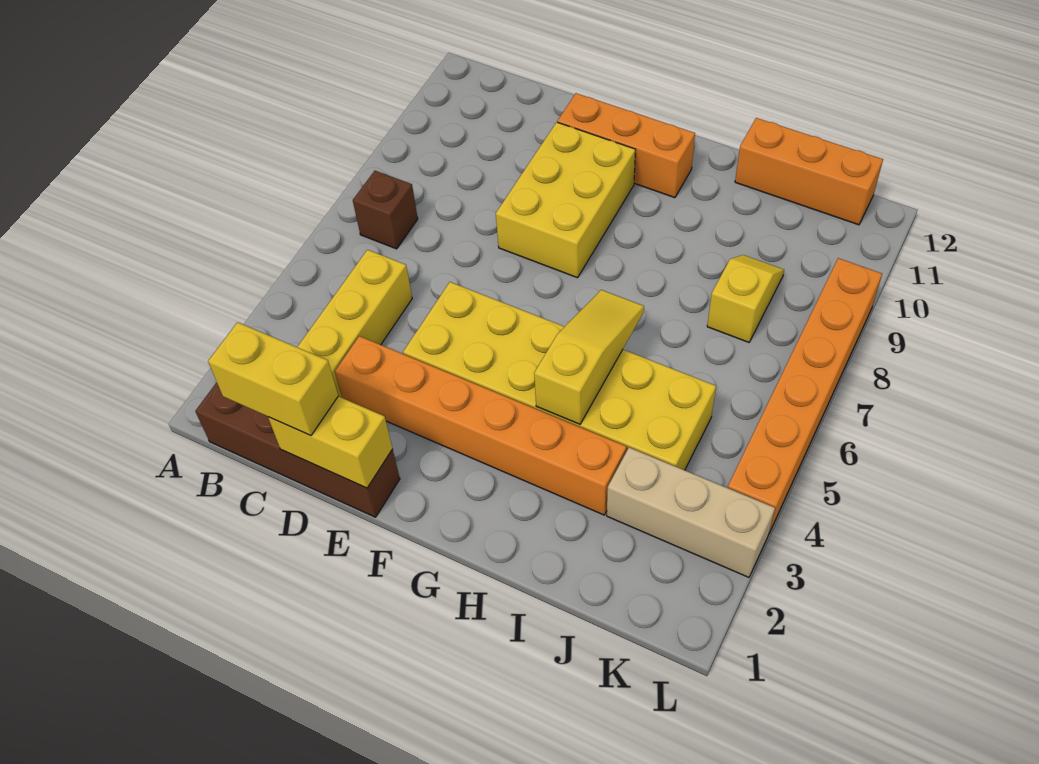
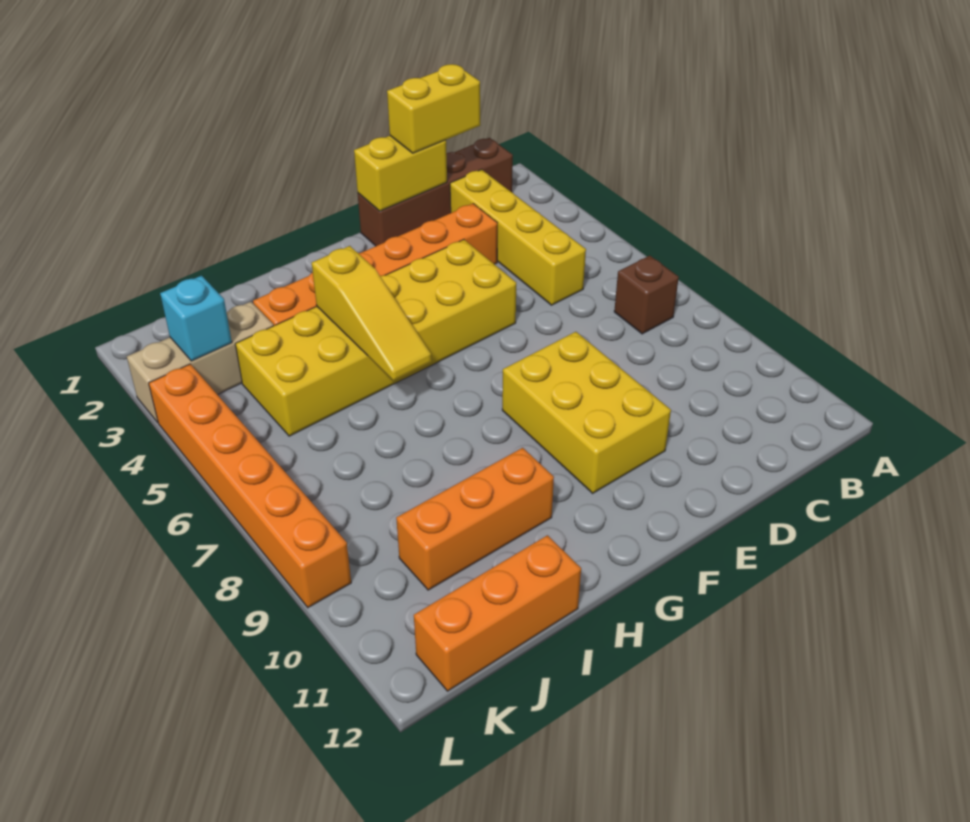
orange brick E11:G11 level 1 -> orange brick H10:J10 level 1
yellow slope J8:J9 level 1 top 8 -> none
none -> cyan brick K3 level 2

